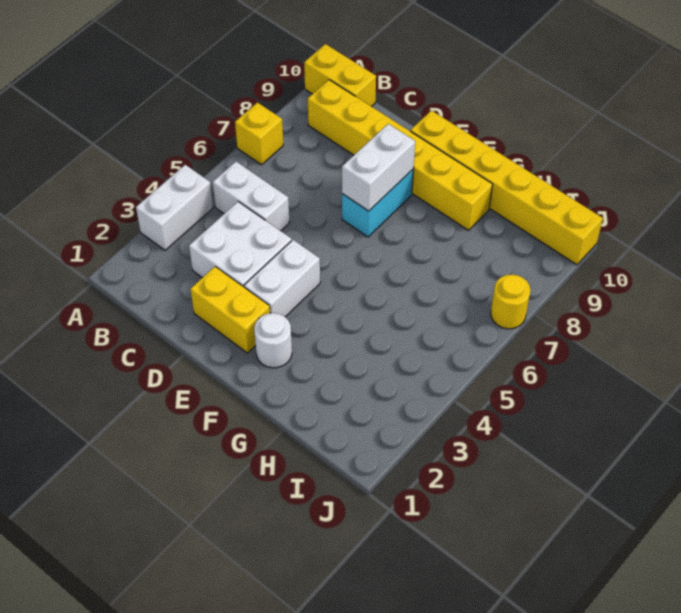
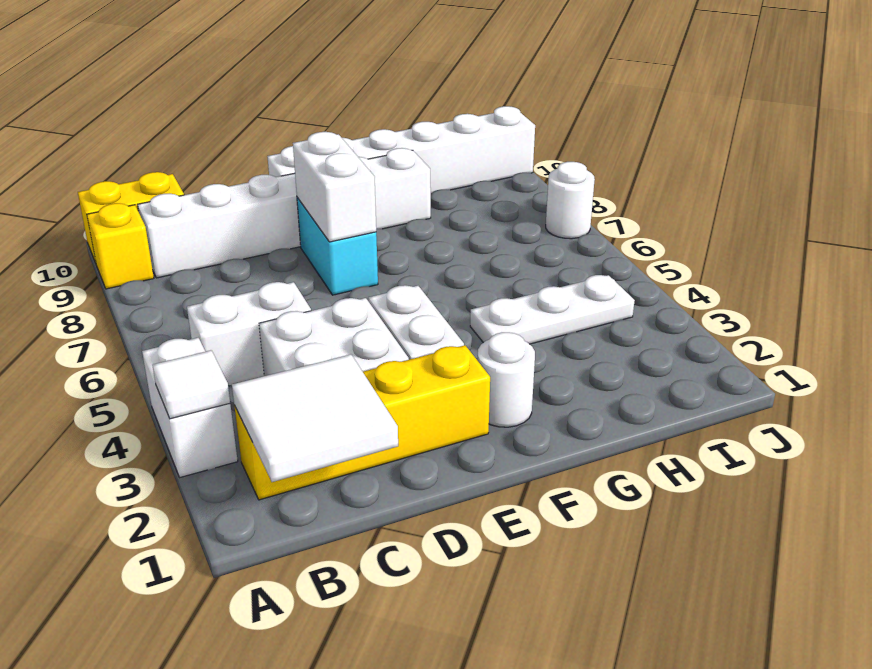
none -> white tile A3 level 2
yellow brick A7 level 1 -> yellow brick A9 level 1
none -> white tile B1:C2 level 2
yellow brick B9:G9 level 1 -> white brick B9:G9 level 1
yellow brick D2:E2 level 1 -> yellow brick B2:E2 level 1
yellow brick E10:J10 level 1 -> white brick E10:J10 level 1
none -> white plate G4:I4 level 1
yellow round brick J7 level 1 -> white round brick J7 level 1

